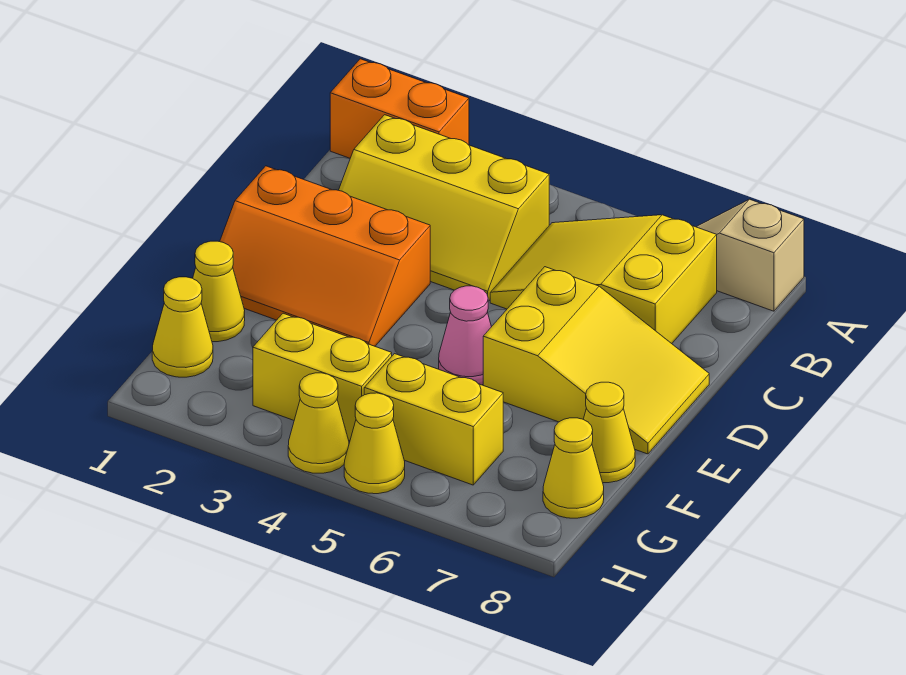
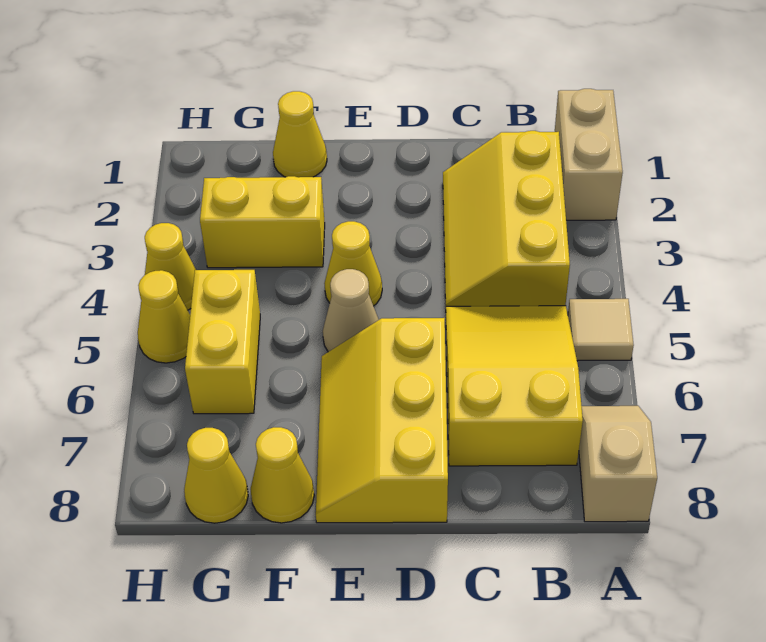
orange brick A1:A2 level 1 -> tan brick A1:A2 level 1
none -> tan tile A5 level 1
orange slope D1:E3 level 1 top D -> none
yellow slope D6:E8 level 1 top 6 -> yellow slope D6:E8 level 1 top D
pink cone E5 level 1 -> tan cone E5 level 1
yellow cone G1 level 1 -> yellow cone E4 level 1
yellow brick G3:G4 level 1 -> yellow brick F3:G3 level 1

